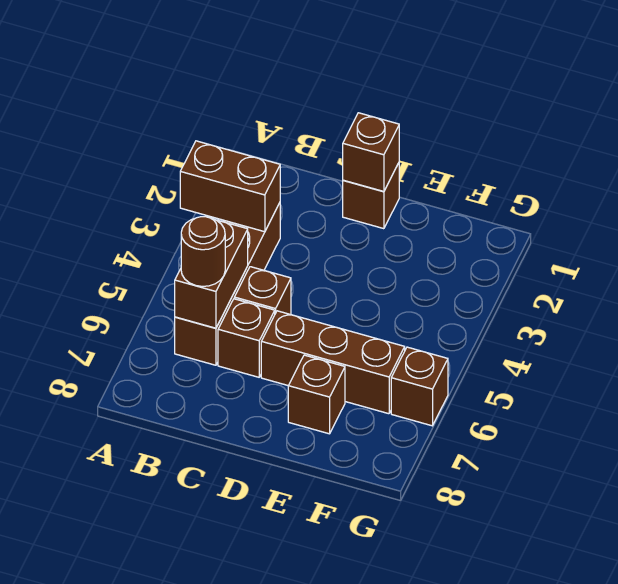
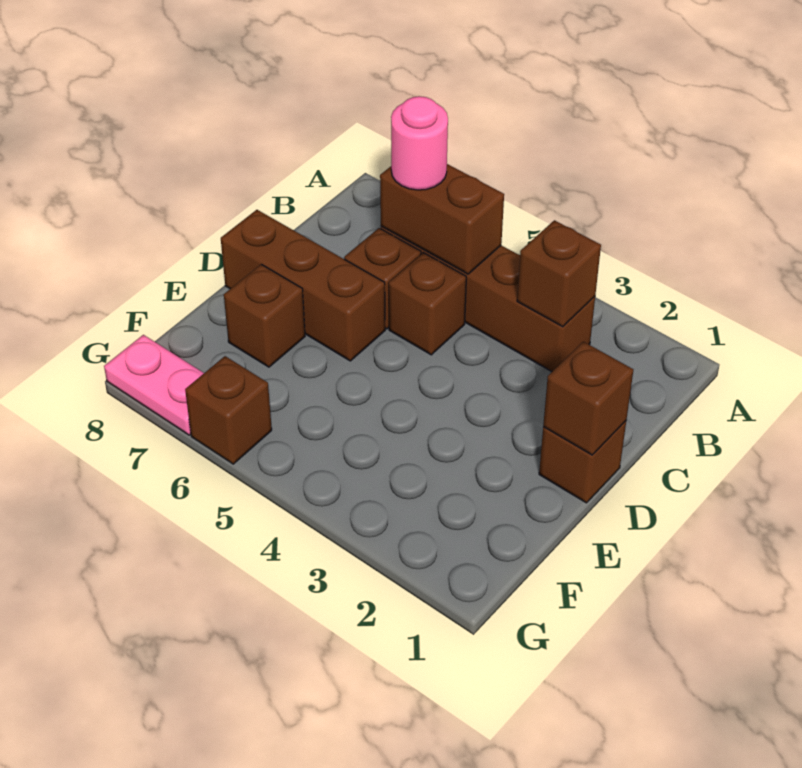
brown brick A3:B3 level 2 -> brown brick B3 level 2
brown round brick B6 level 3 -> pink round brick B6 level 3
brown brick D6:F6 level 1 -> brown brick D6:D8 level 1
none -> pink plate G7:G8 level 1

